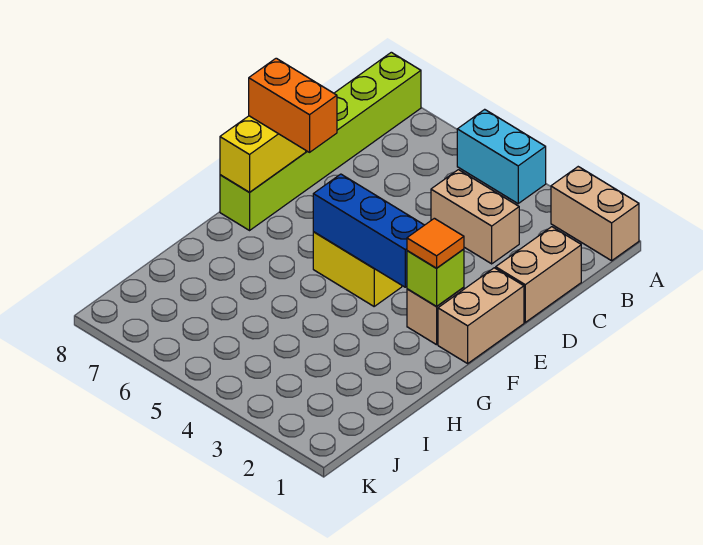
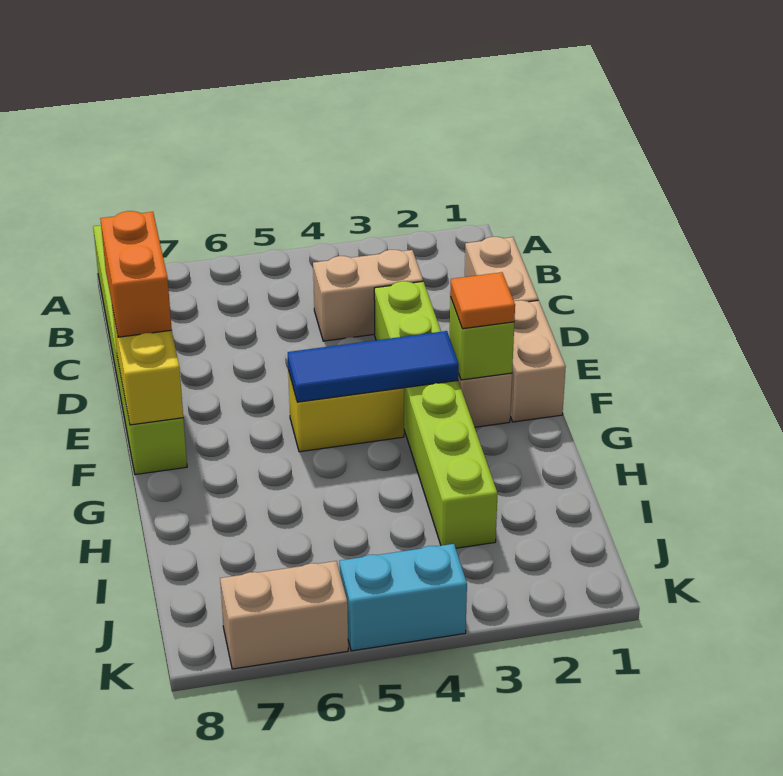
tan brick A1:A2 level 1 -> tan brick K6:K7 level 1
cyan brick A4:A5 level 1 -> cyan brick K4:K5 level 1
none -> lime brick D3:I3 level 1
orange brick E7:E8 level 3 -> orange brick D8:E8 level 3
blue brick F3:F5 level 2 -> blue tile F3:F5 level 2

